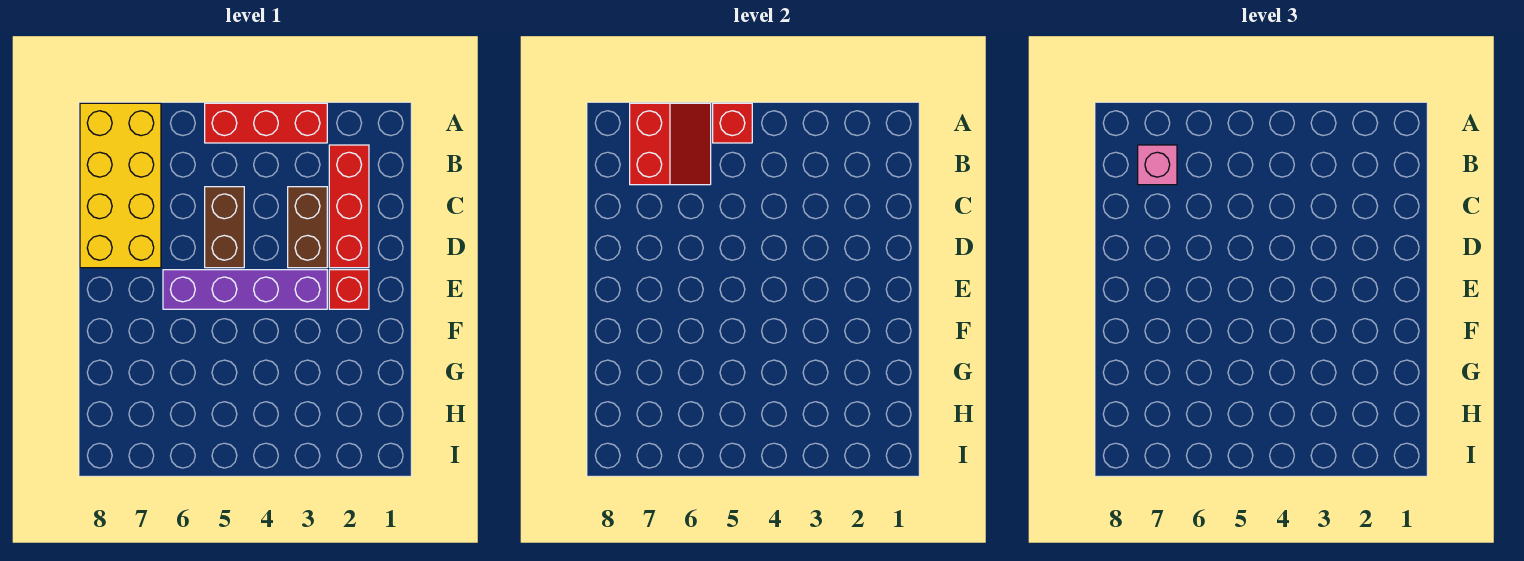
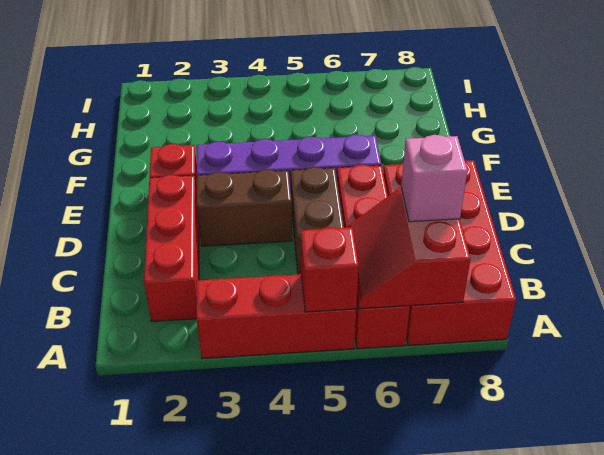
none -> red brick A6:D6 level 1
yellow brick A7:D8 level 1 -> red brick A7:D8 level 1
brown brick C3:D3 level 1 -> brown brick D3:D4 level 1

